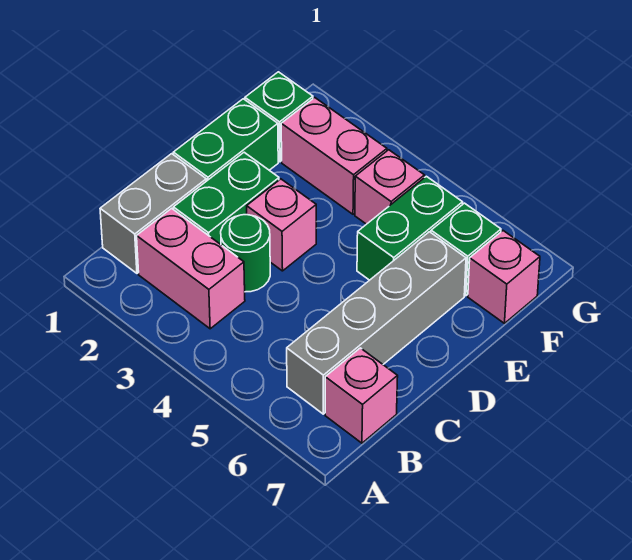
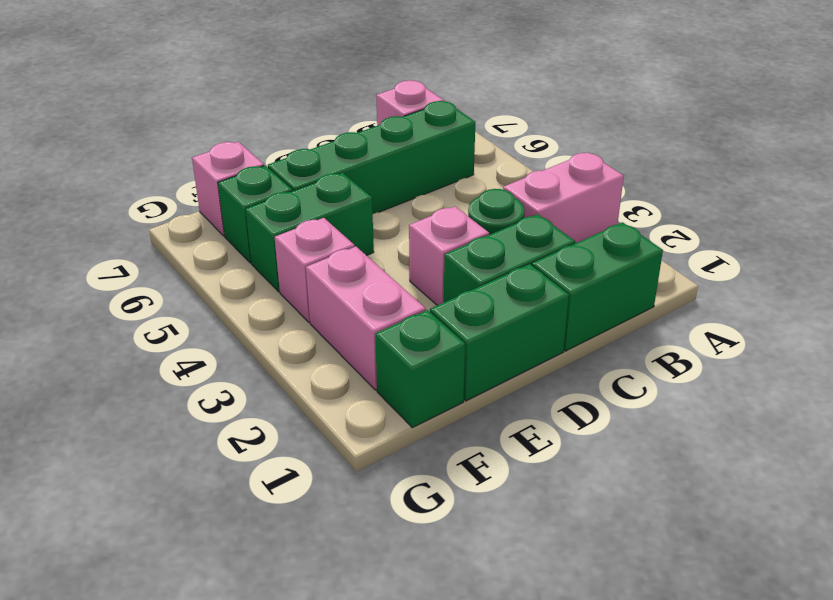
grey brick B1:C1 level 1 -> green brick B1:C1 level 1
pink brick B2:B3 level 1 -> pink brick A3:B3 level 1
grey brick B6:E6 level 1 -> green brick B6:E6 level 1

